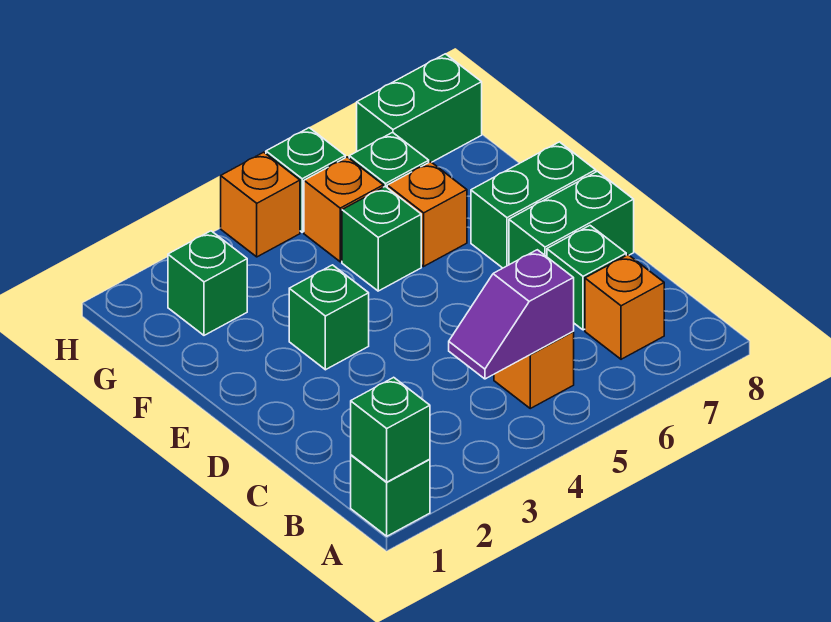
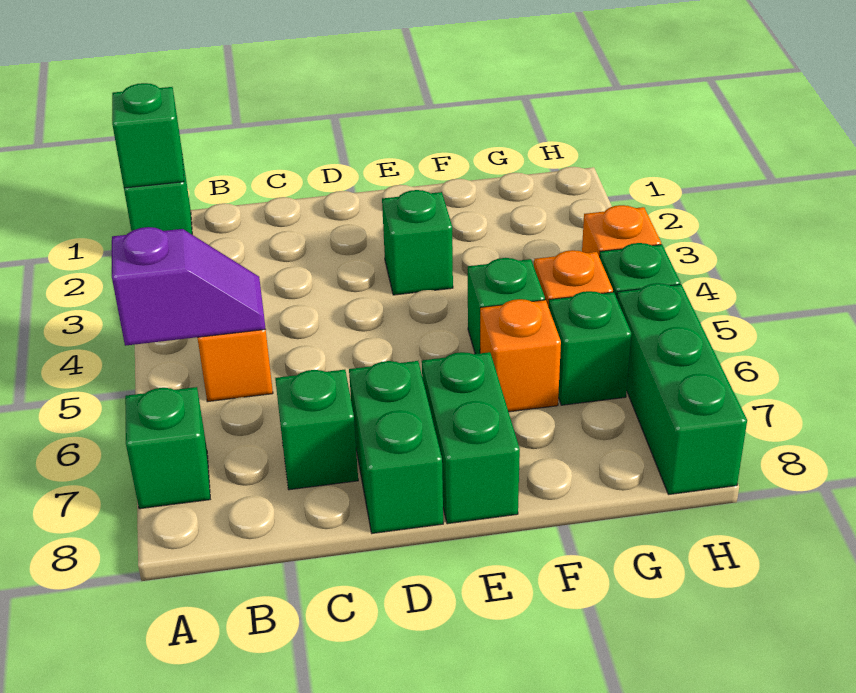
purple slope B4:B5 level 2 top 5 -> purple slope A5:B5 level 2 top A
orange brick B7 level 1 -> none
green brick G2 level 1 -> green brick A7 level 1
green brick H7:H8 level 1 -> green brick H6:H8 level 1

